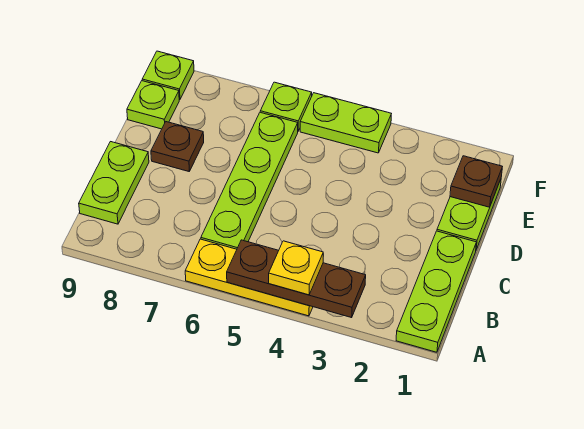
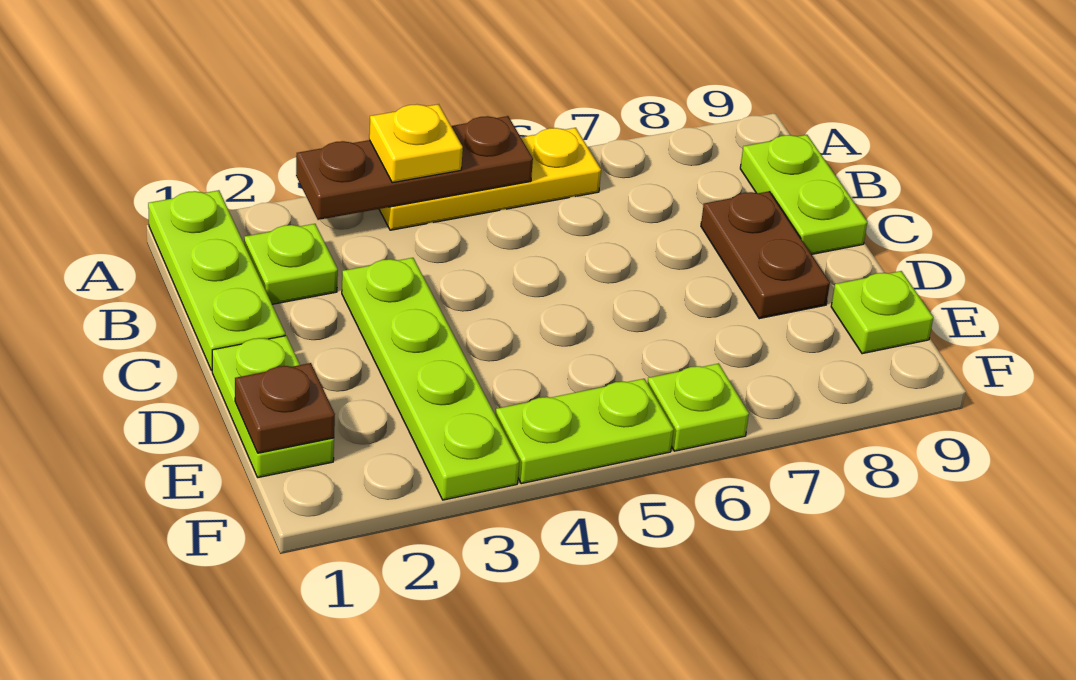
lime plate B6:E6 level 1 -> lime plate C3:F3 level 1
brown plate D8 level 1 -> brown plate C8:D8 level 1
lime plate F9 level 1 -> lime plate B2 level 1

